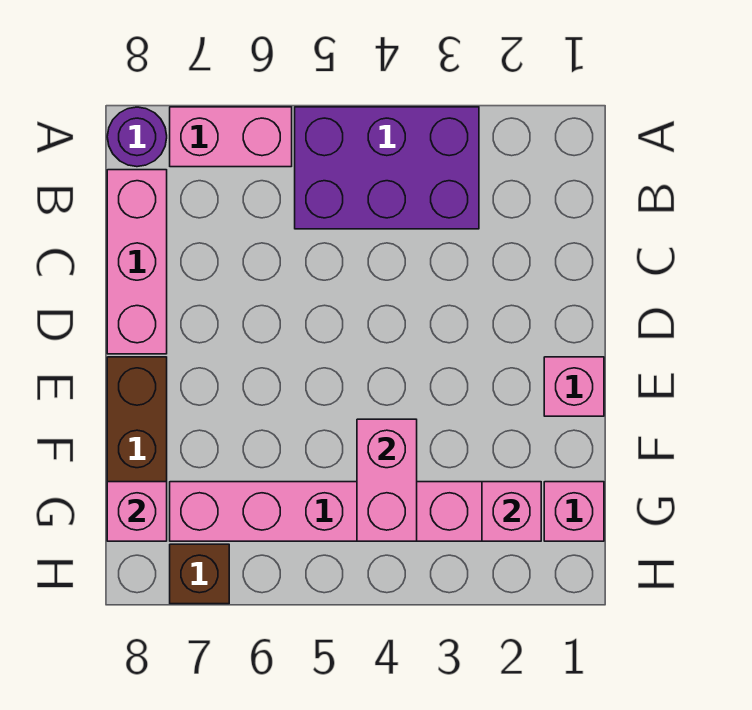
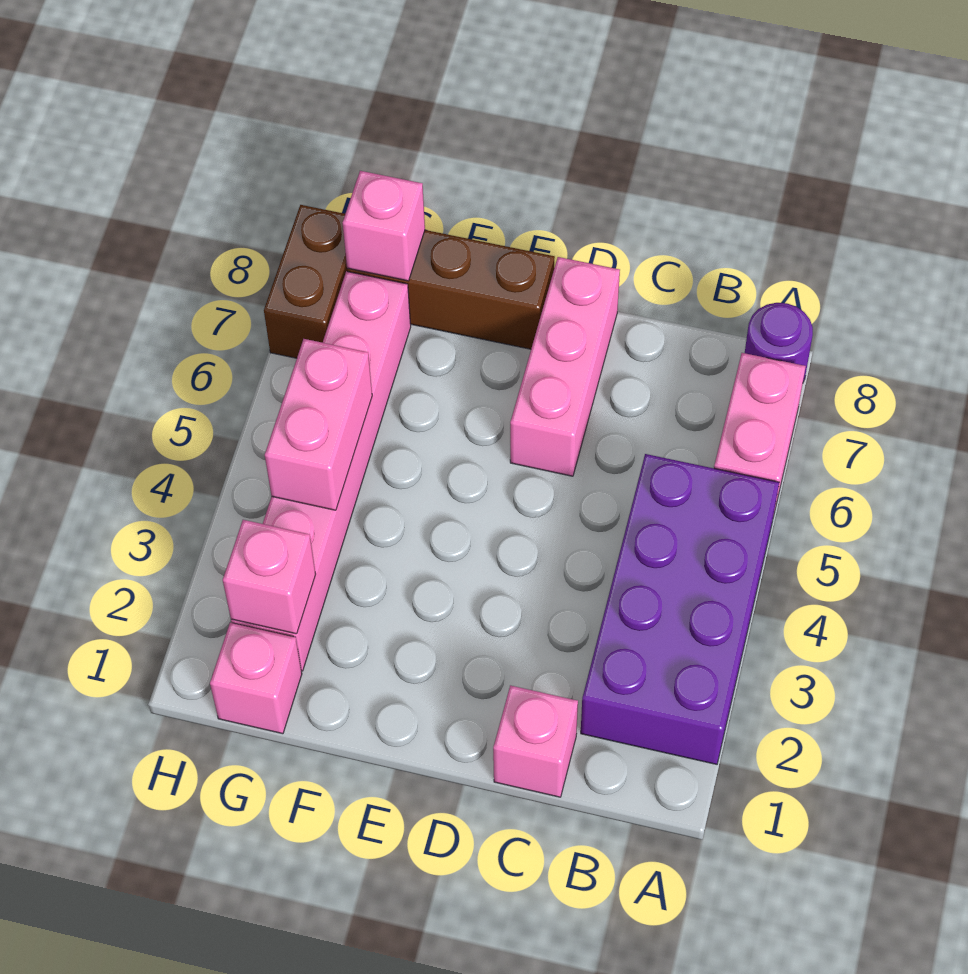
purple brick A3:B5 level 1 -> purple brick A2:B5 level 1
pink brick B8:D8 level 1 -> pink brick D6:D8 level 1
pink brick E1 level 1 -> pink brick C1 level 1
pink brick F4:G4 level 2 -> pink brick G4:G5 level 2
brown brick H7 level 1 -> brown brick H7:H8 level 1

